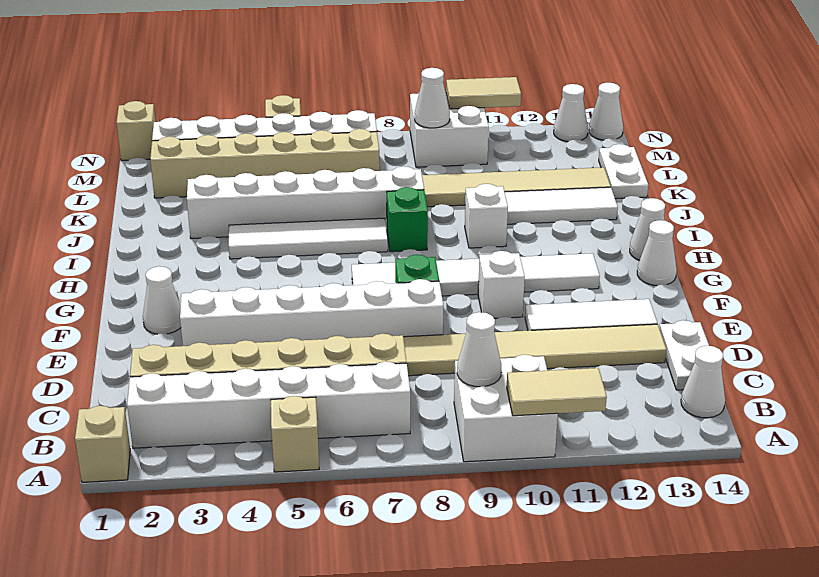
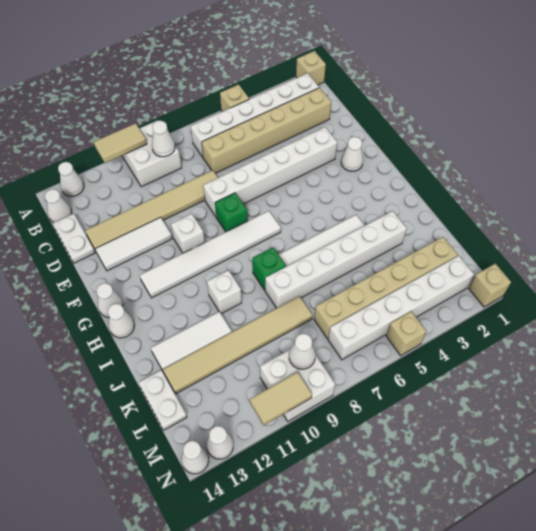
none -> white cone A13 level 1

